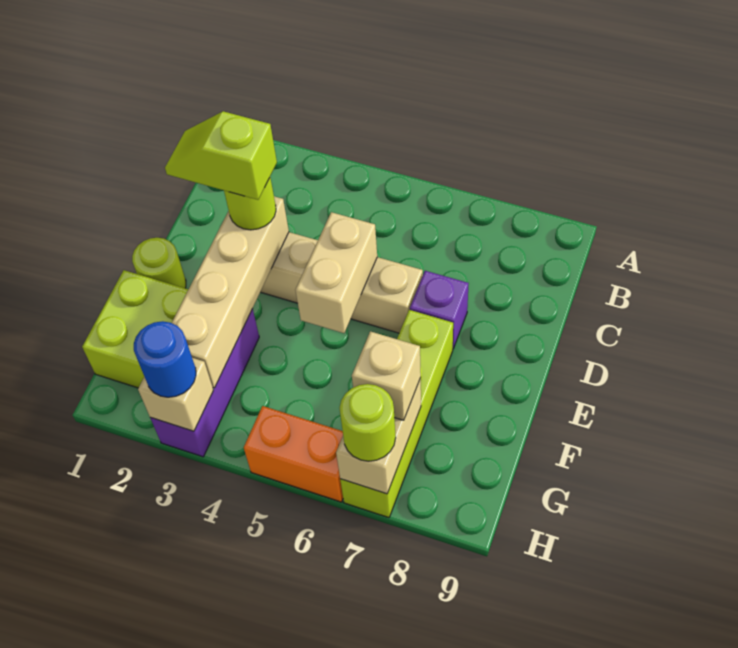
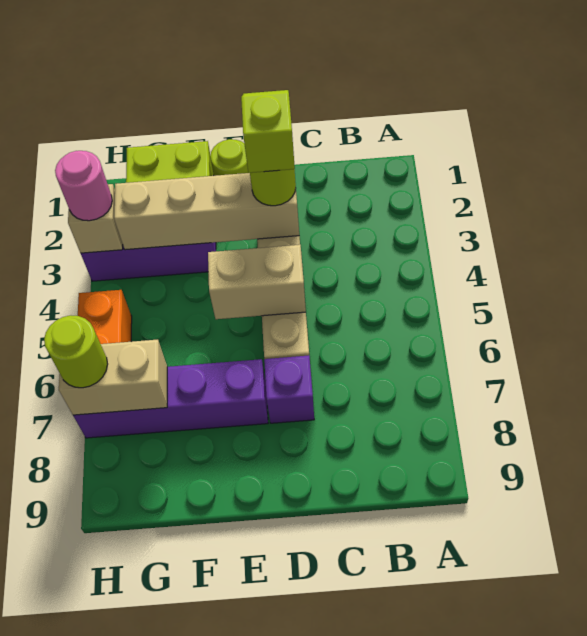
lime brick E7:H7 level 1 -> purple brick E7:H7 level 1
tan brick G7 level 3 -> none
blue round brick H3 level 3 -> pink round brick H3 level 3

